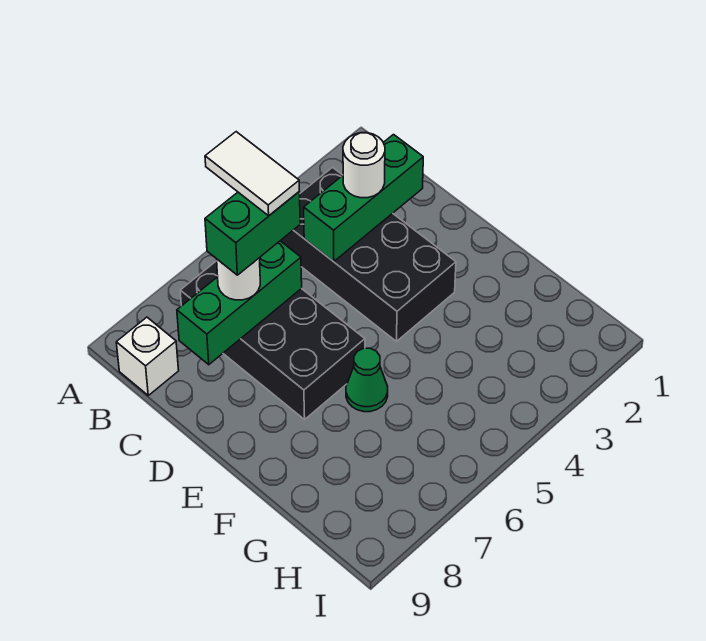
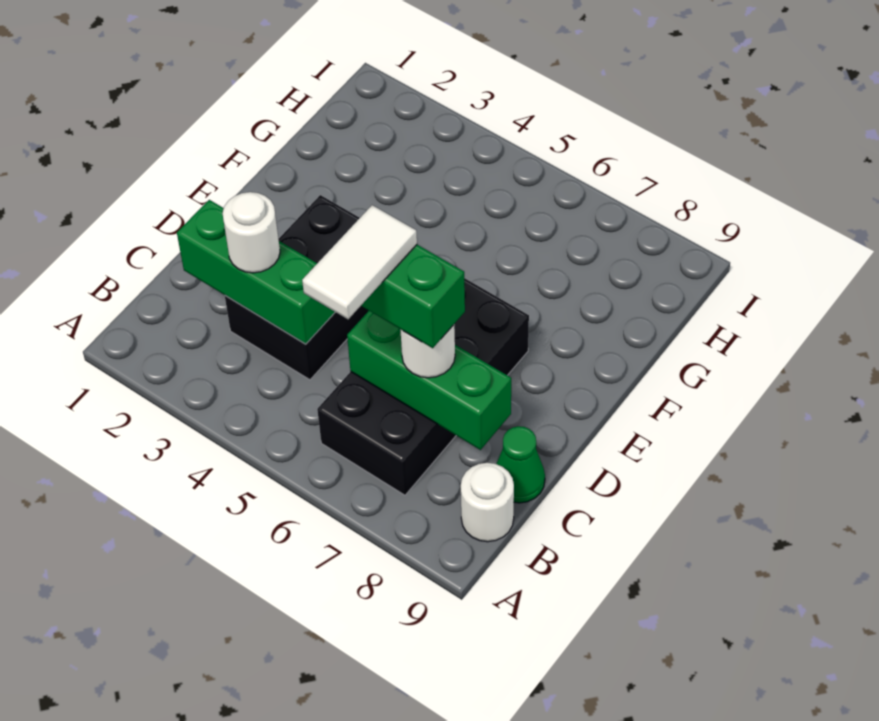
black brick B3:E4 level 1 -> black brick C3:E4 level 1
white brick B9 level 1 -> white round brick B9 level 1
green cone F6 level 1 -> green cone C9 level 1

